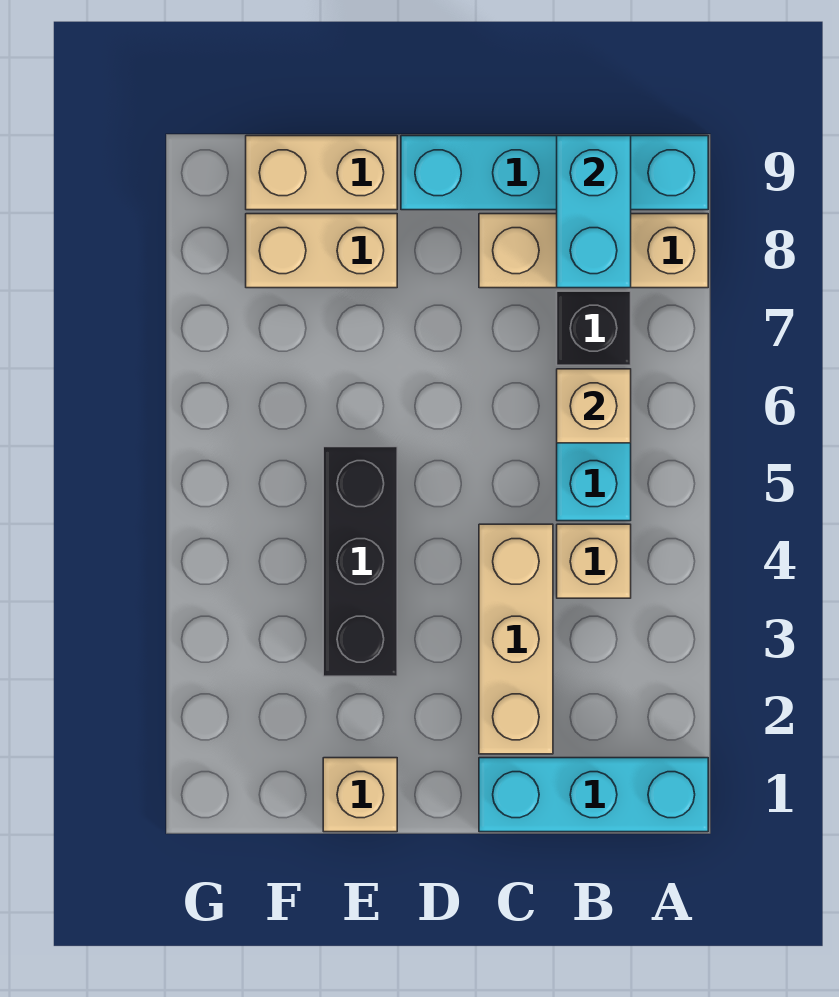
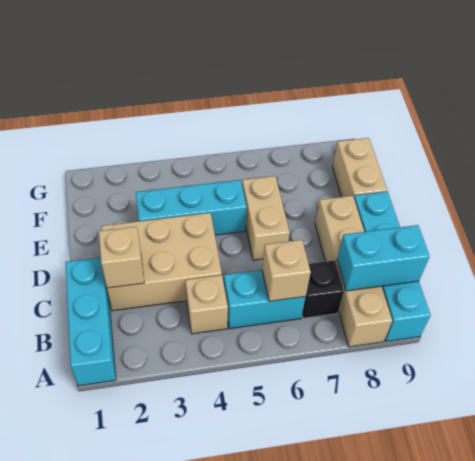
tan brick A8:C8 level 1 -> tan brick A8:D8 level 1
tan brick C2:C4 level 1 -> tan brick C2:D4 level 1
tan brick E1 level 1 -> tan brick C2 level 2
black brick E3:E5 level 1 -> cyan brick E3:E5 level 1
tan brick E8:F8 level 1 -> tan brick D6:E6 level 1

